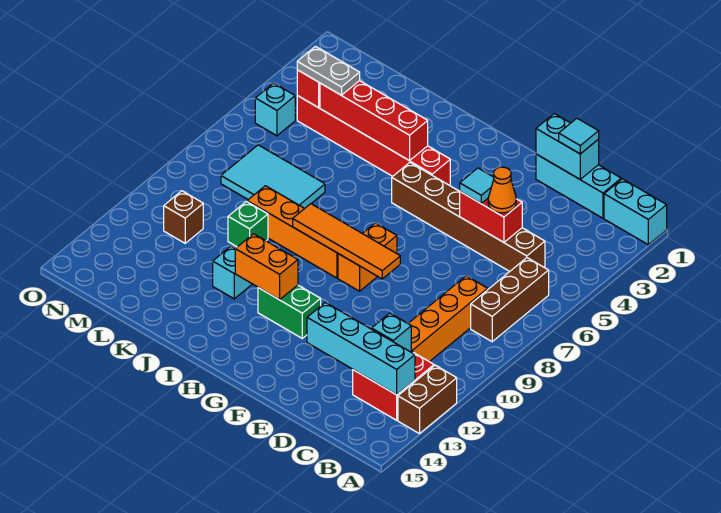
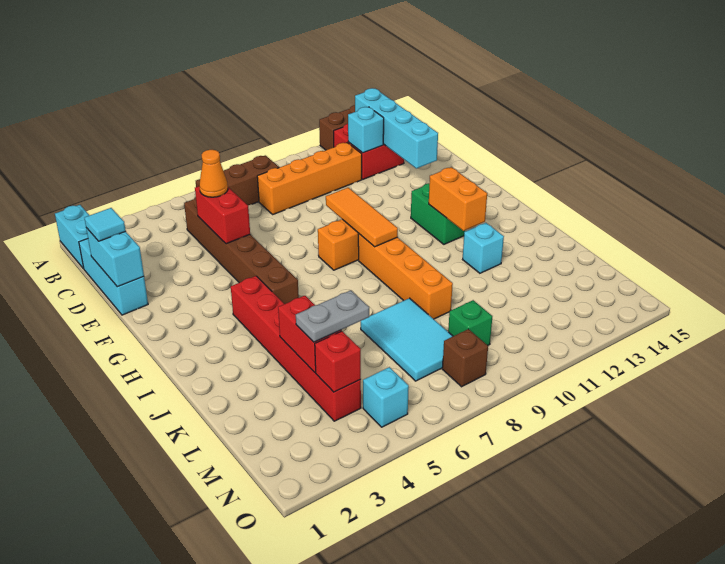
cyan tile E5 level 3 -> none
orange tile F9:I9 level 2 -> orange tile F9:H9 level 2
red brick I4:L4 level 2 -> red brick K4:L4 level 2
green brick K10 level 1 -> green brick M9 level 1
grey plate L4:M4 level 3 -> grey plate L4:L5 level 3
brown brick M11 level 1 -> brown brick N8 level 1

